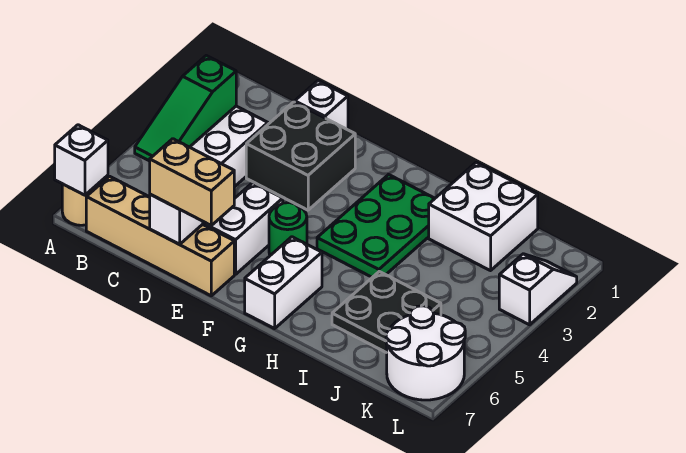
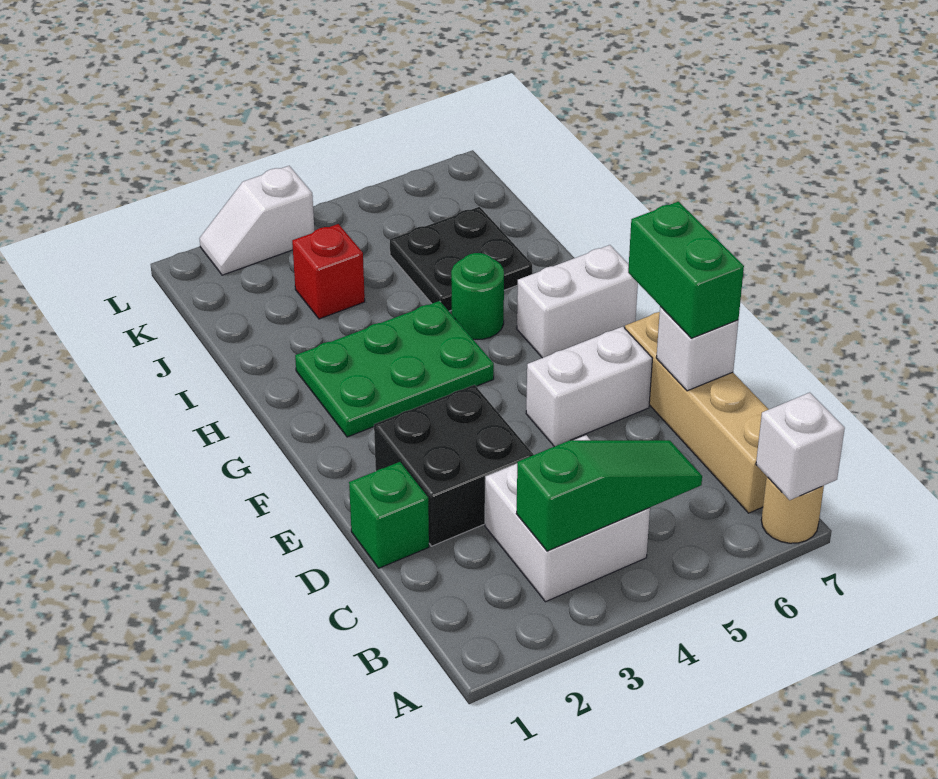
white brick D1 level 1 -> green brick D1 level 1
tan brick D7:E7 level 3 -> green brick D7:E7 level 3
green round brick F5 level 1 -> green round brick H5 level 1
white brick I1:J2 level 1 -> none
none -> red brick J3 level 1
white round brick K6:L7 level 1 -> none

